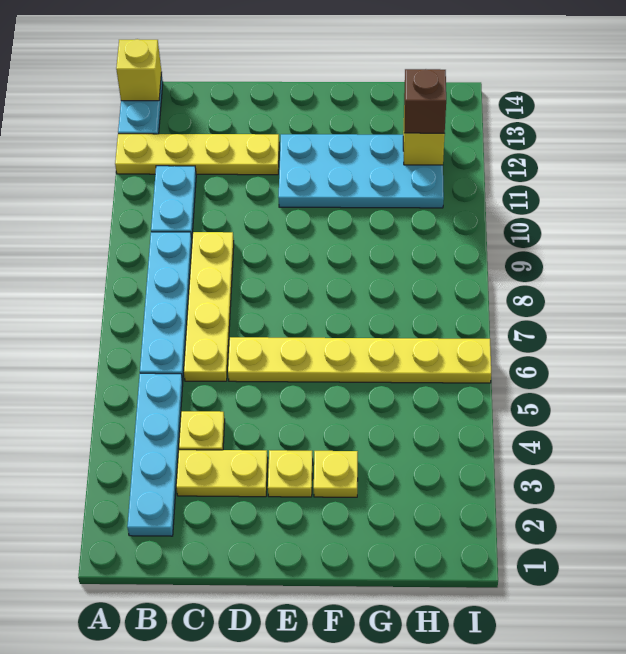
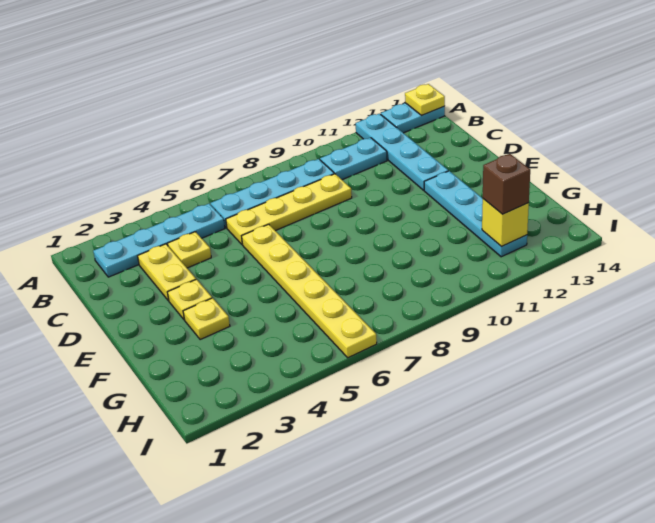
yellow plate A12:D12 level 1 -> cyan plate A12:D12 level 1
yellow brick A14 level 2 -> yellow plate A14 level 2
cyan plate E11:H12 level 1 -> cyan plate E12:H12 level 1

